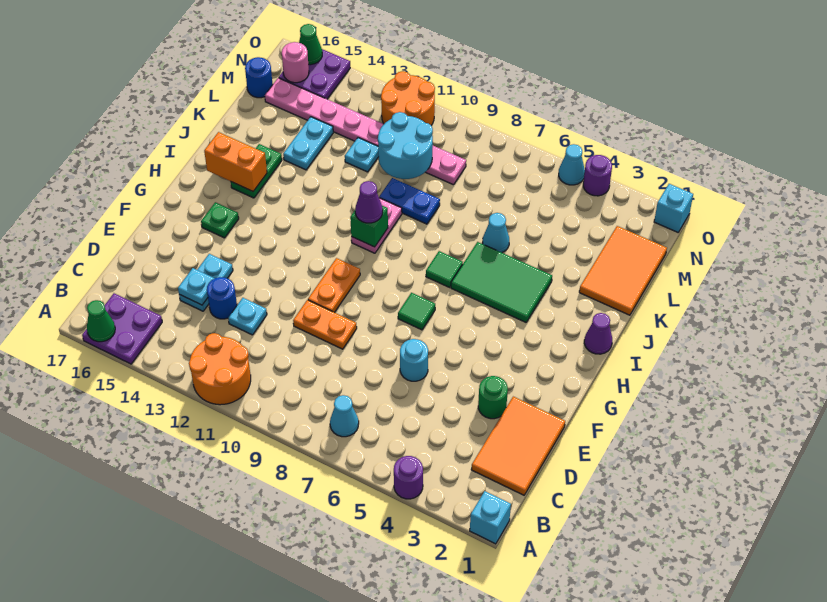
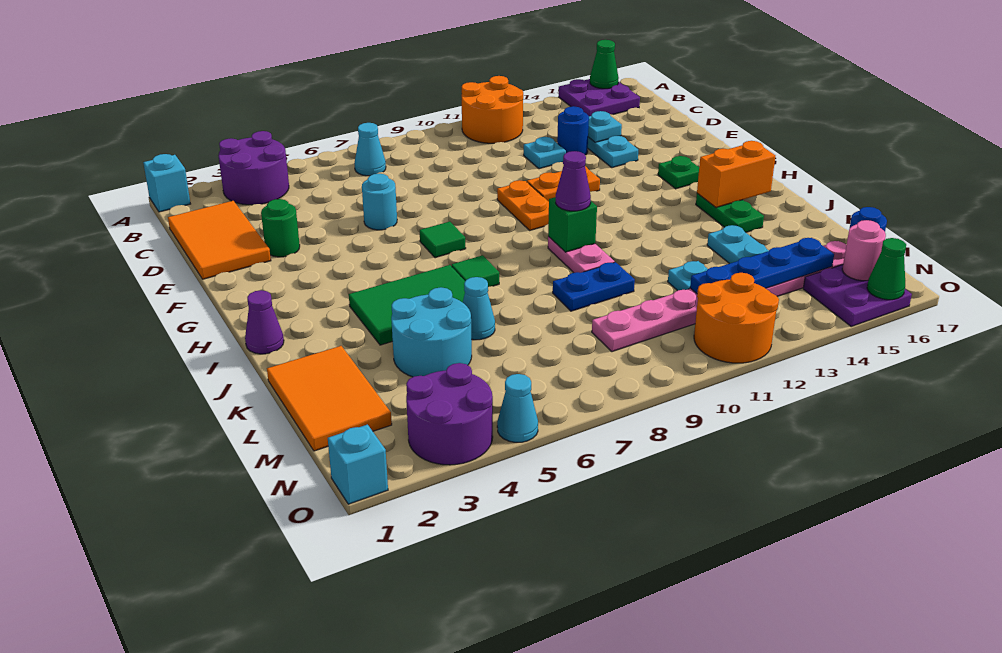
purple round brick A4 level 1 -> purple round brick A3:B4 level 1
orange plate E9:E10 level 1 -> orange plate F11:F12 level 1
cyan round brick L10:M11 level 2 -> cyan round brick K4:L5 level 1
none -> blue plate M12:M15 level 2
purple round brick O4 level 1 -> purple round brick N3:O4 level 1

